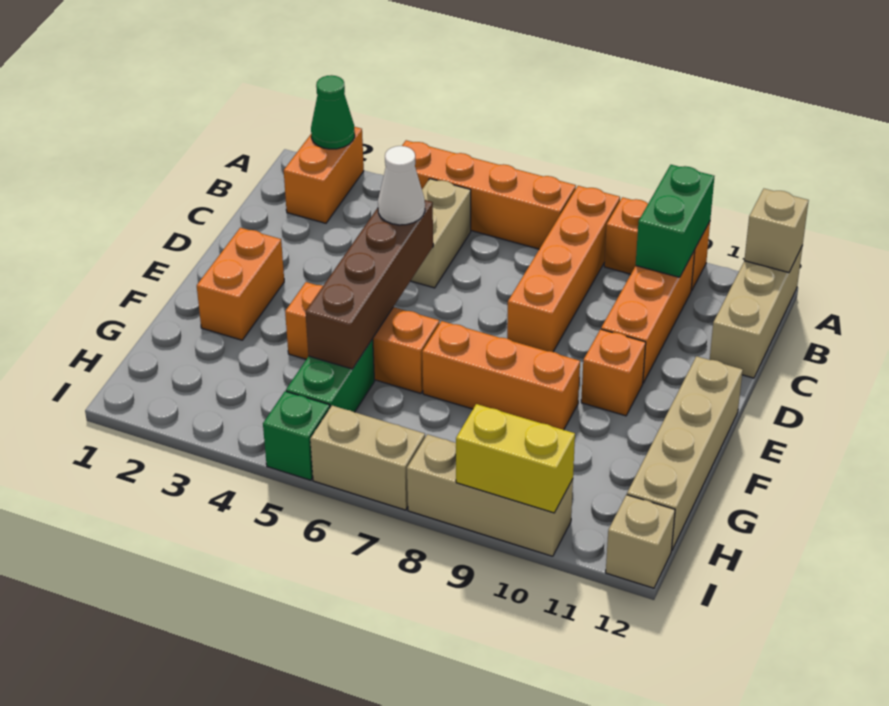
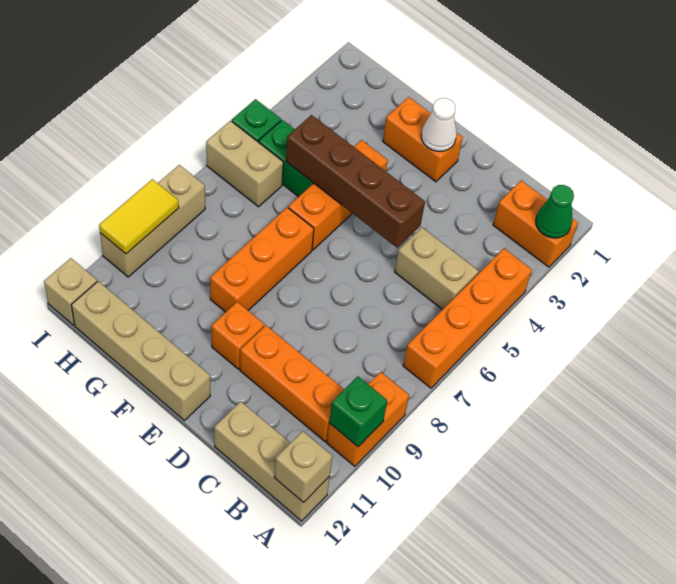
orange brick A8:D8 level 1 -> none
green brick A10:B10 level 2 -> green brick A10 level 2
white cone D5 level 3 -> white cone E2 level 2
tan brick I6:I7 level 1 -> tan brick H6:I6 level 1
yellow brick I9:I10 level 2 -> yellow tile I9:I10 level 2

